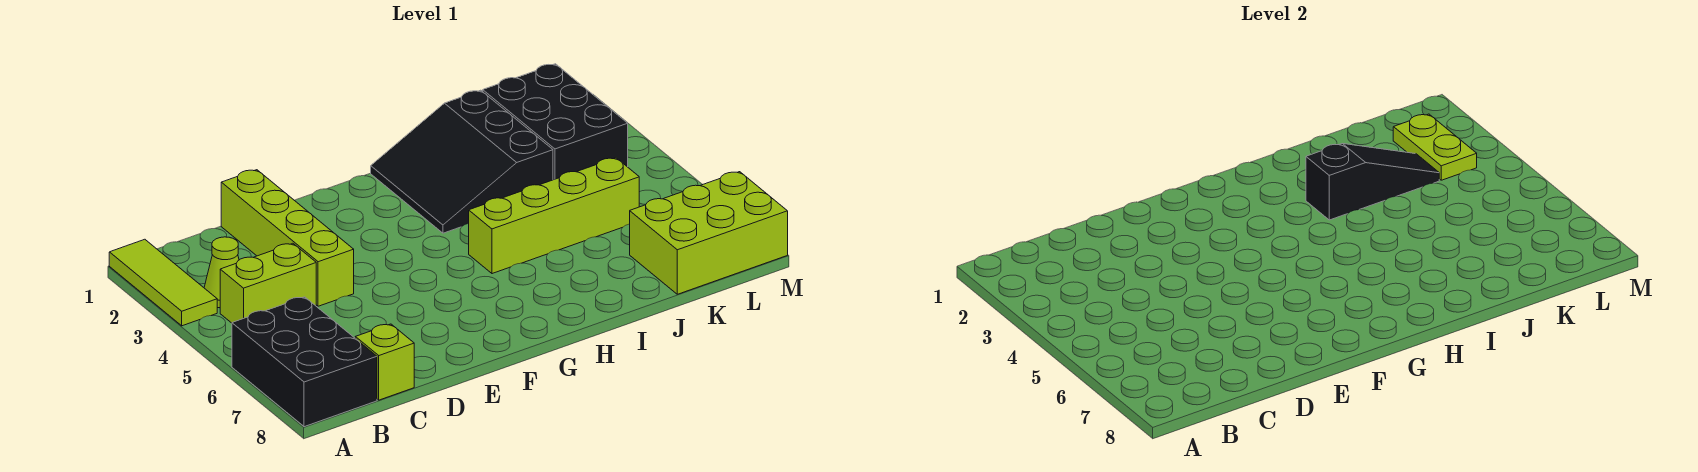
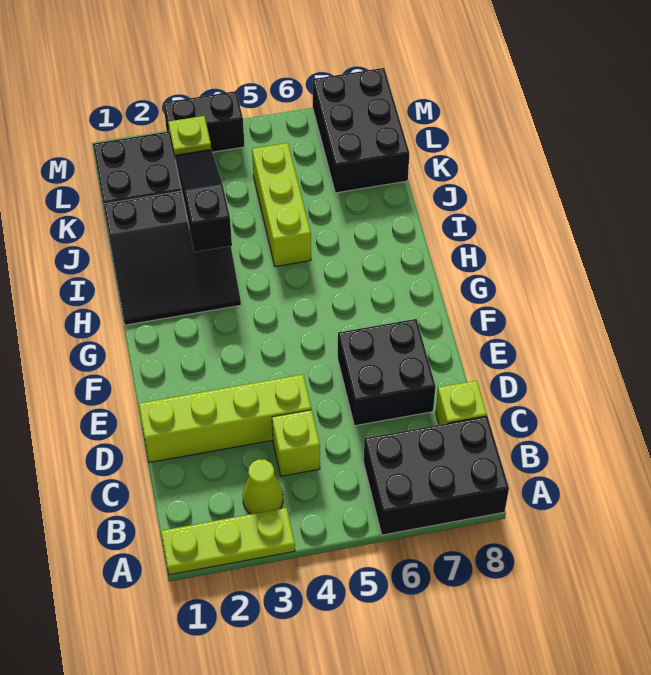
lime tile A1:A3 level 1 -> lime plate A1:A3 level 1
lime brick B4:C4 level 1 -> lime brick C4 level 1
none -> black brick D6:E7 level 1
lime brick H5:K5 level 1 -> lime brick I5:K5 level 1
lime brick K7:M8 level 1 -> black brick K7:M8 level 1
lime plate L2:L3 level 2 -> lime plate L3 level 2
none -> black brick M3:M4 level 1

